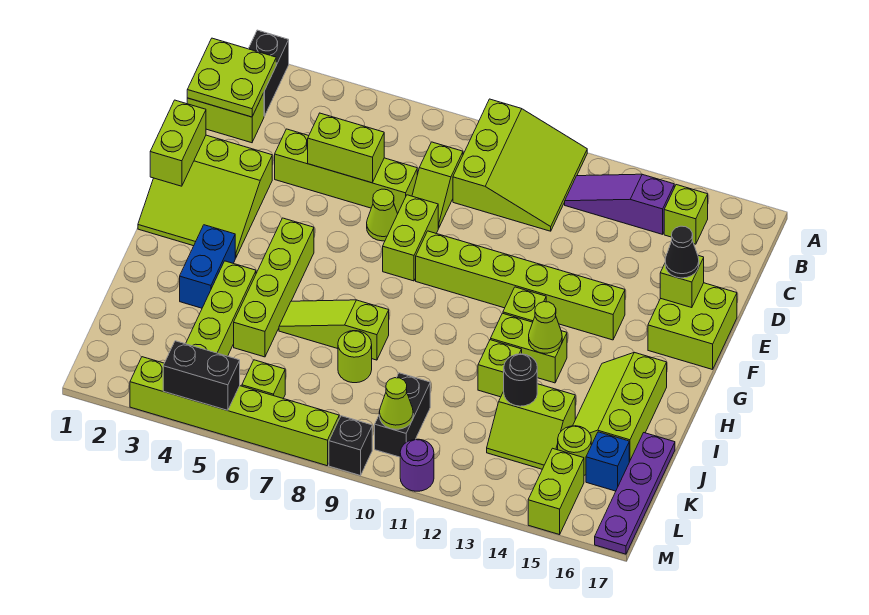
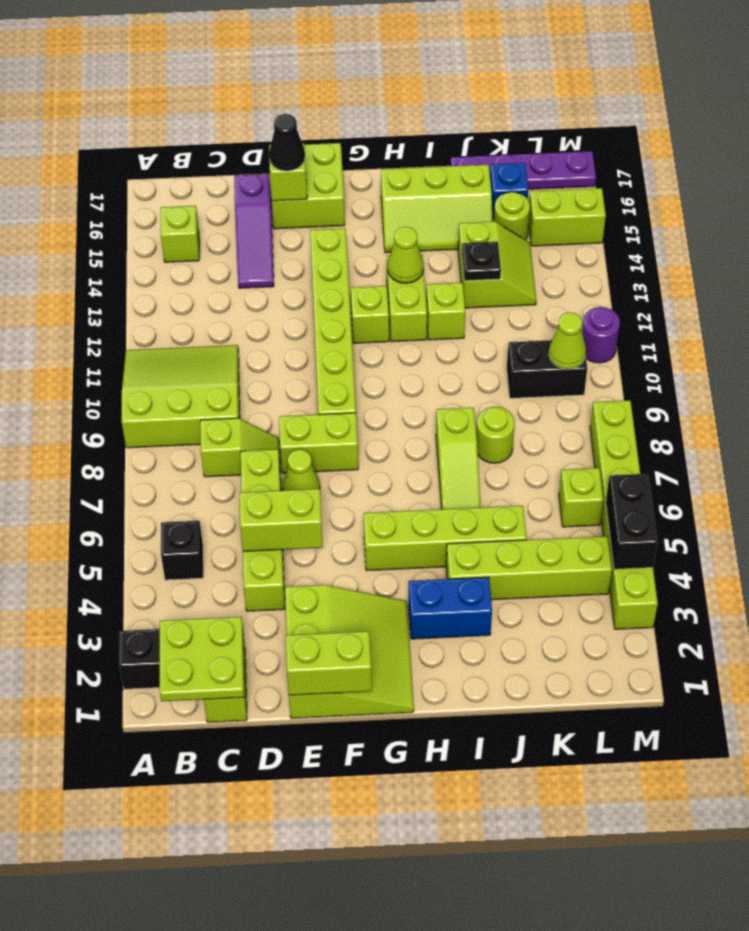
purple slope B12:B14 level 1 top 14 -> purple slope D14:D16 level 1 top 16
lime brick D5:D6 level 2 -> lime brick D5:E5 level 2
black round brick J13 level 2 -> black plate J13 level 2
black brick M9 level 1 -> black brick B5 level 1

